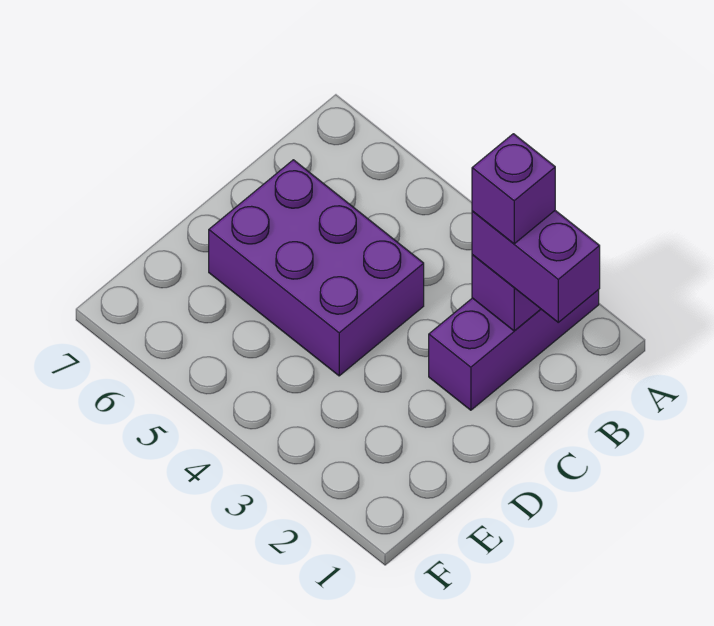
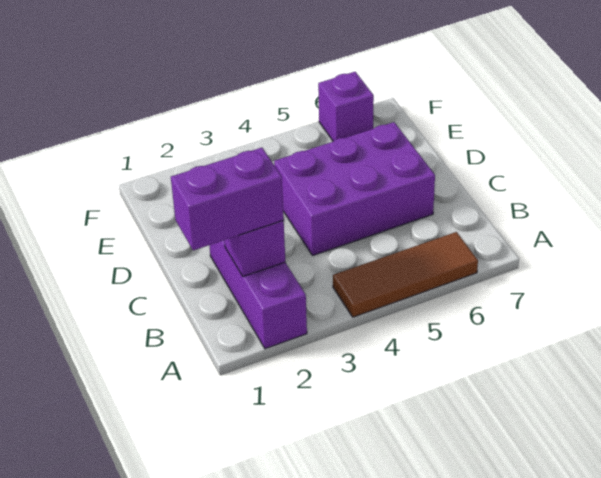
none -> brown tile A4:A6 level 1
purple brick B2 level 4 -> purple brick F6 level 1

